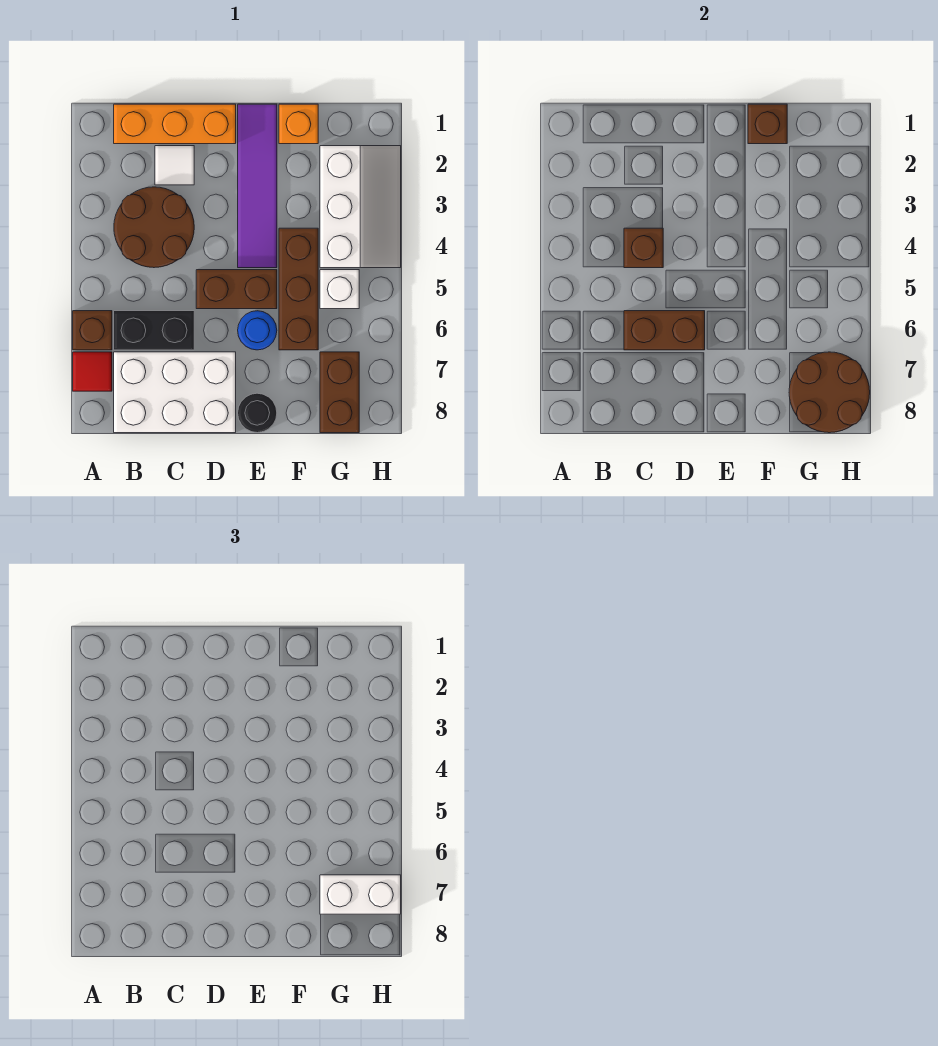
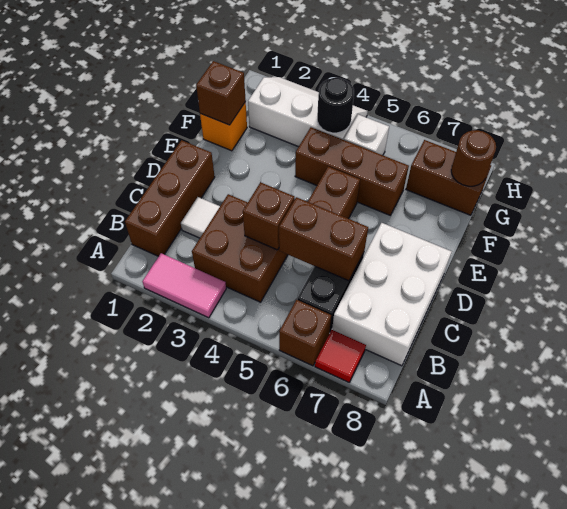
none -> pink tile A2:A3 level 1
orange brick B1:D1 level 1 -> brown brick B1:D1 level 1
brown round brick B3:C4 level 1 -> brown brick B3:C4 level 1
brown brick C6:D6 level 2 -> brown brick C5:C6 level 2
purple tile E1:E4 level 1 -> none
blue round brick E6 level 1 -> none
black round brick E8 level 1 -> black round brick G4 level 2
brown round brick G7:H8 level 2 -> brown round brick G8 level 2
white brick G7:H7 level 3 -> none

